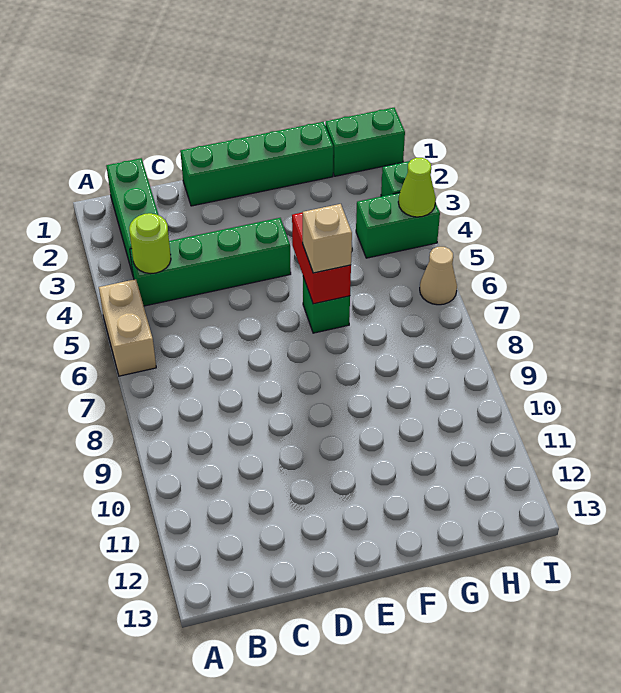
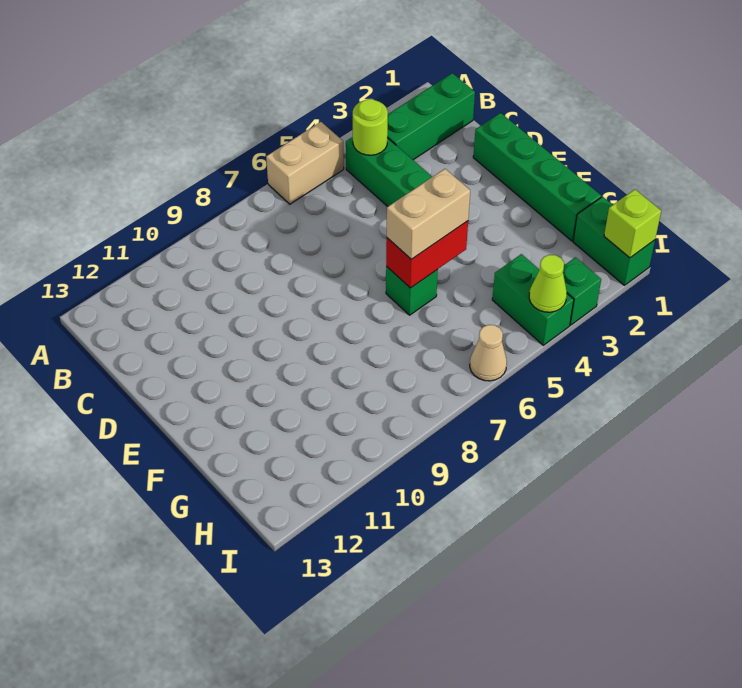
tan brick F6 level 3 -> tan brick F5:F6 level 3
none -> lime brick I1 level 2

